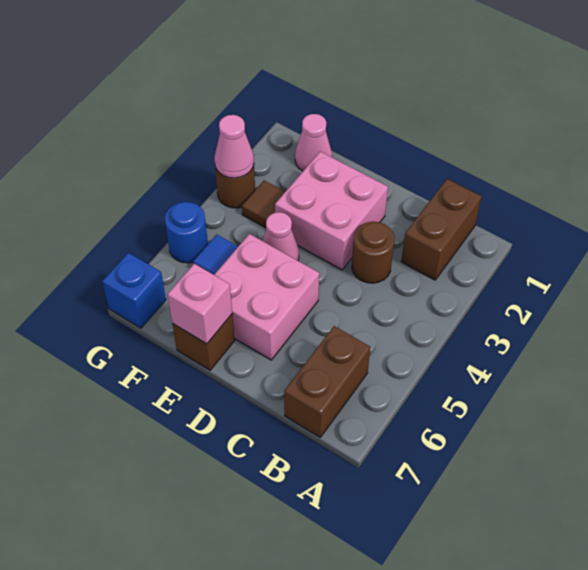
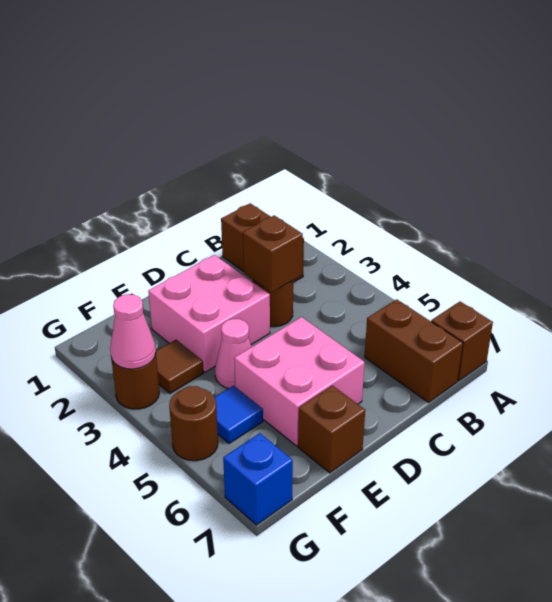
none -> brown brick A7 level 1
none -> brown brick C3 level 2
pink brick E7 level 2 -> none
pink cone F1 level 1 -> none
blue round brick G5 level 1 -> brown round brick G5 level 1

